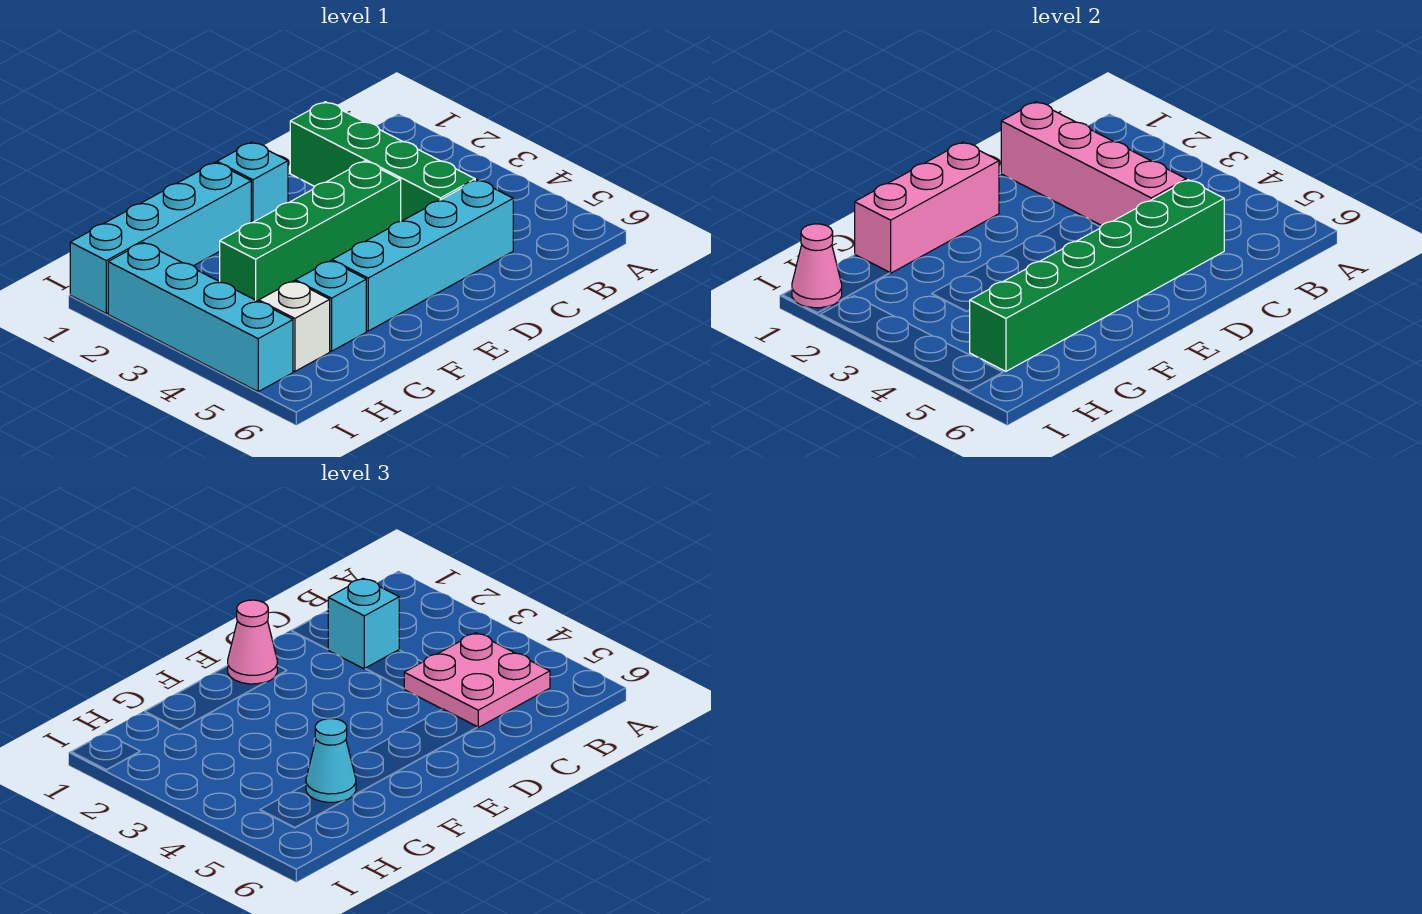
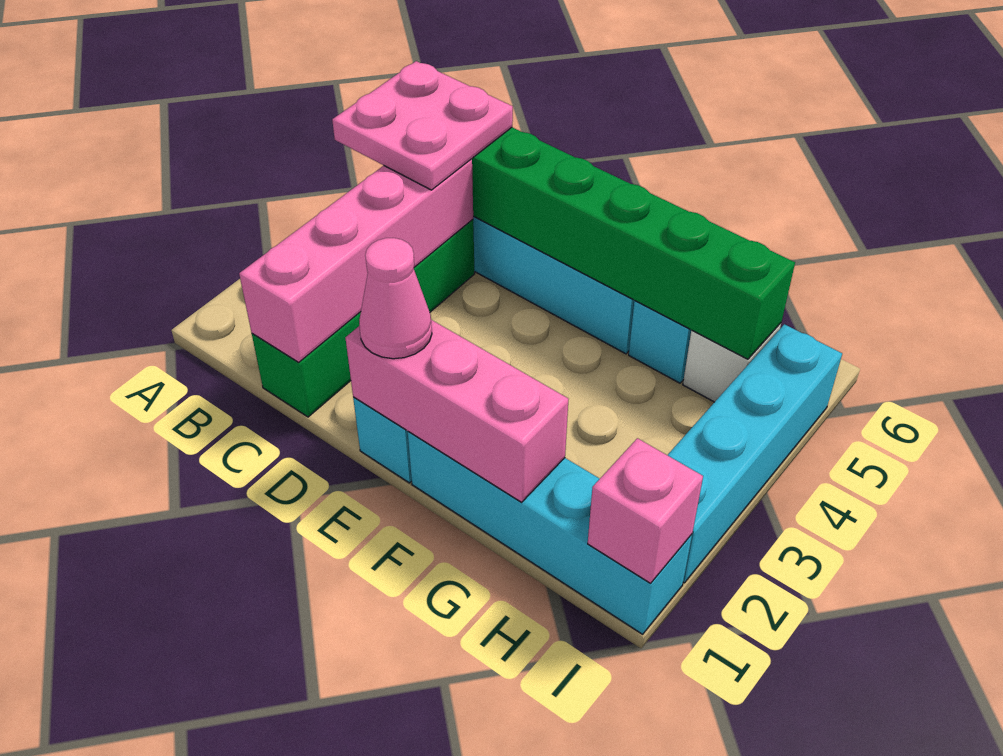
cyan brick C2 level 3 -> none
green brick D3:G3 level 1 -> none
cyan cone G5 level 3 -> none
pink cone I1 level 2 -> pink brick I1 level 2

